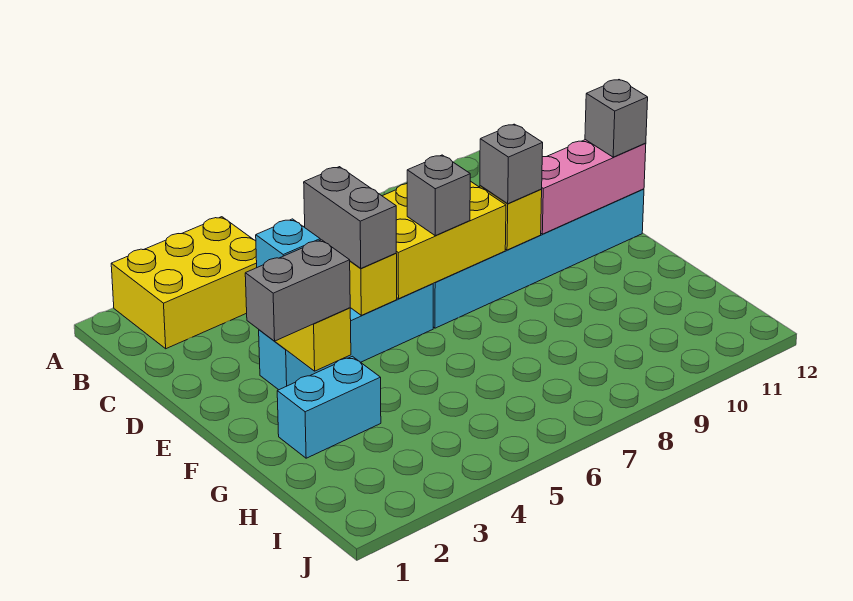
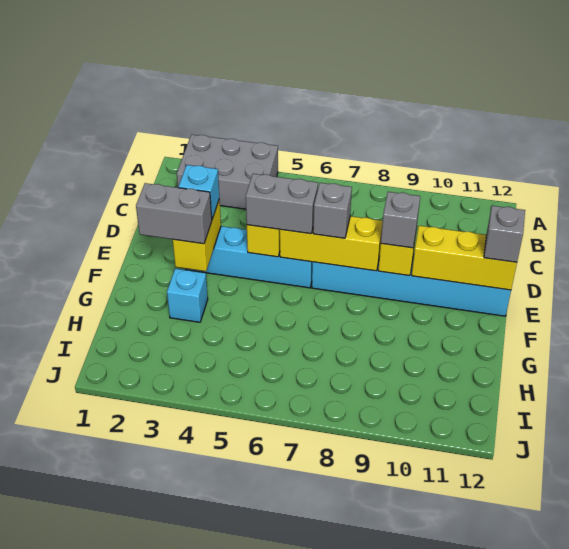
yellow brick A2:B4 level 1 -> grey brick A2:B4 level 1
grey brick D5:E5 level 3 -> grey brick E5:E6 level 3
yellow brick D6:E8 level 2 -> yellow brick E6:E8 level 2
pink brick E10:E12 level 2 -> yellow brick E10:E12 level 2
cyan brick G2:G3 level 1 -> cyan brick G3 level 1

